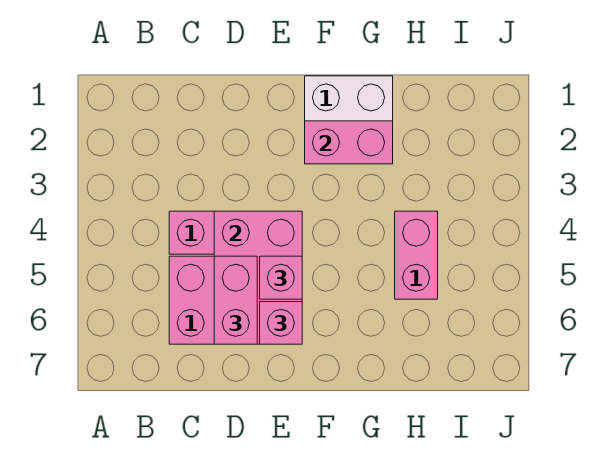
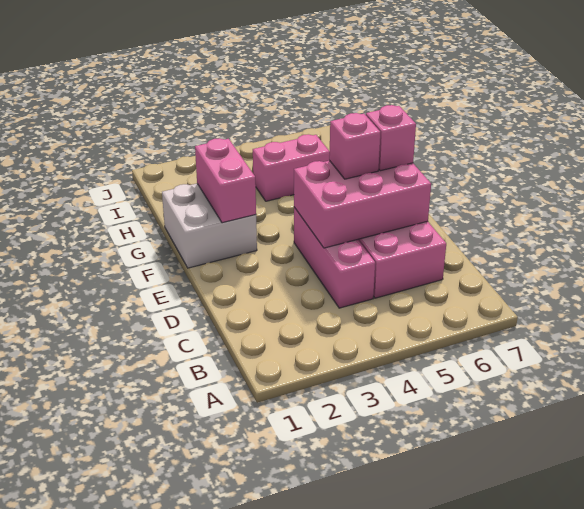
pink brick D5:D6 level 3 -> none

